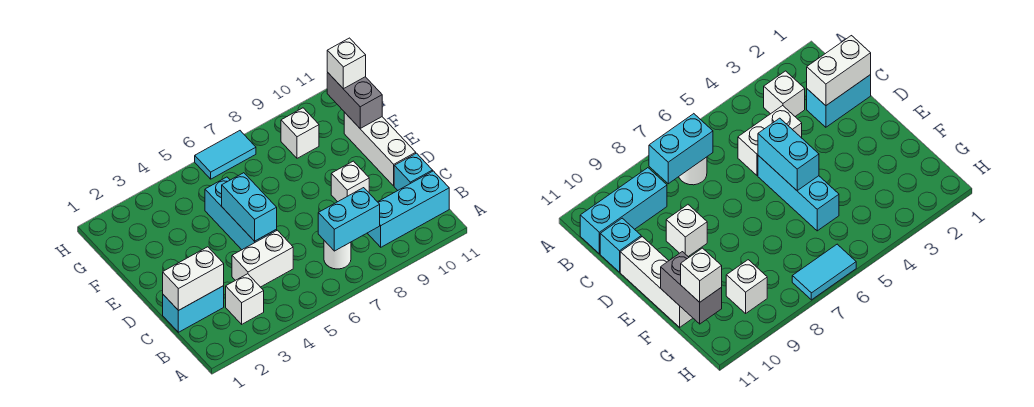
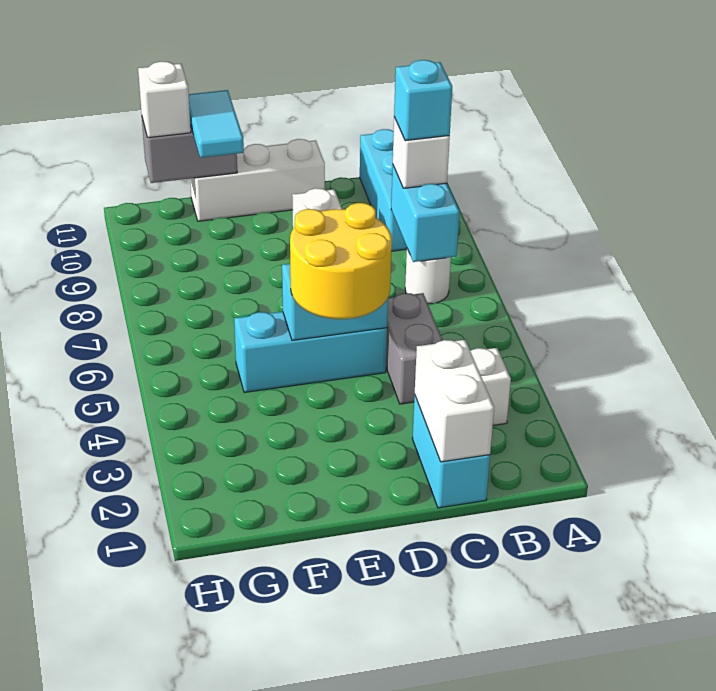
white brick C4:C5 level 1 -> grey brick C4:C5 level 1
cyan brick C11 level 1 -> cyan brick B8 level 4
none -> yellow round brick D4:E5 level 3
white brick G9 level 1 -> white brick B8 level 3
cyan tile H6:H7 level 1 -> cyan tile F10:F11 level 3

